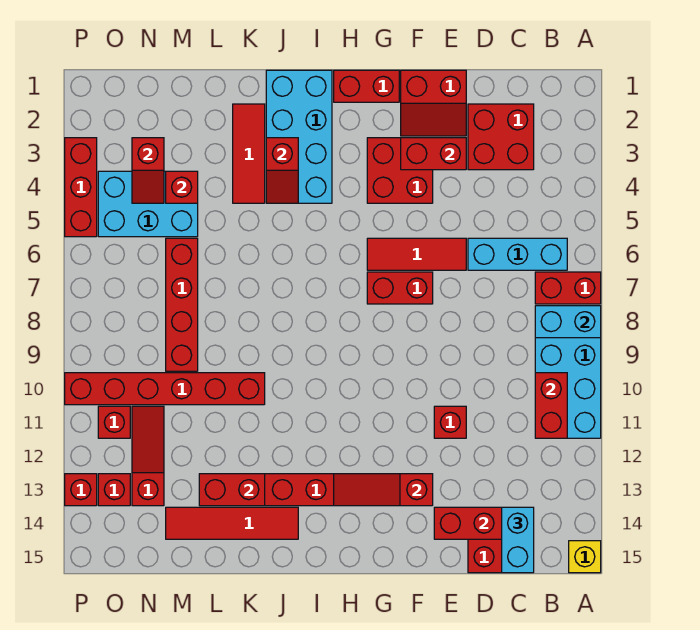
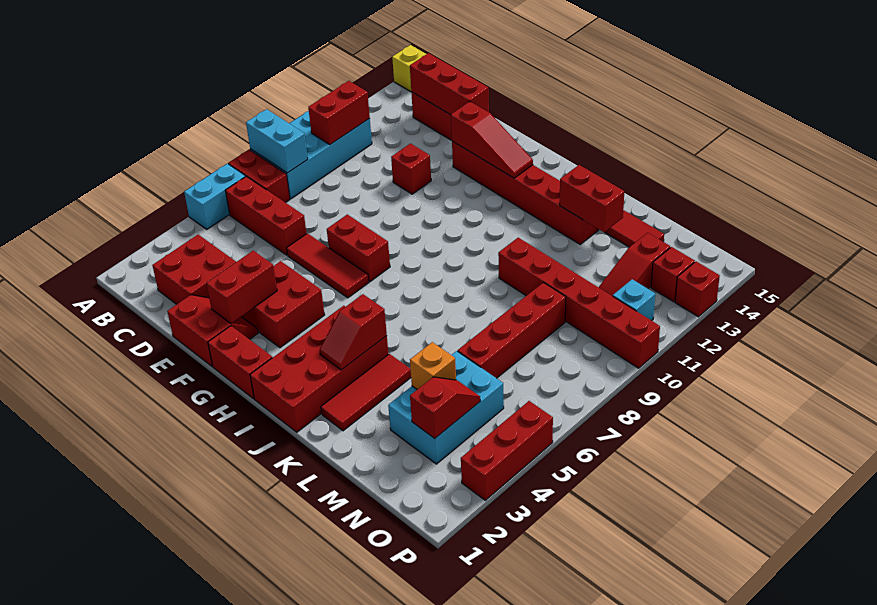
cyan brick B6:D6 level 1 -> red brick B6:D6 level 1
cyan brick C14:C15 level 3 -> cyan brick A5:A6 level 1
red brick E3:F3 level 2 -> red brick F2:F3 level 2
cyan brick I1:J4 level 1 -> red brick I1:J4 level 1
red slope J3:J4 level 2 top 3 -> red slope J3:J4 level 2 top 4
cyan brick M4:O5 level 1 -> cyan brick M3:N5 level 1
red brick M4 level 2 -> orange brick M4 level 2
red brick O11 level 1 -> cyan brick O11 level 1

